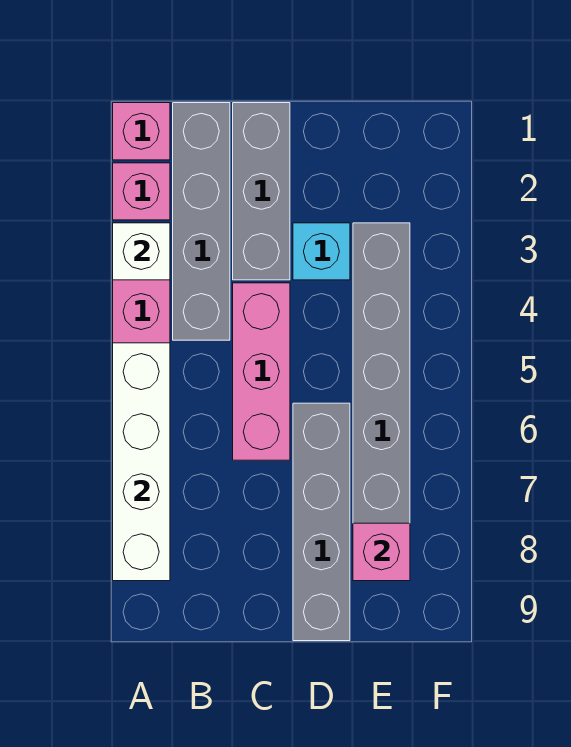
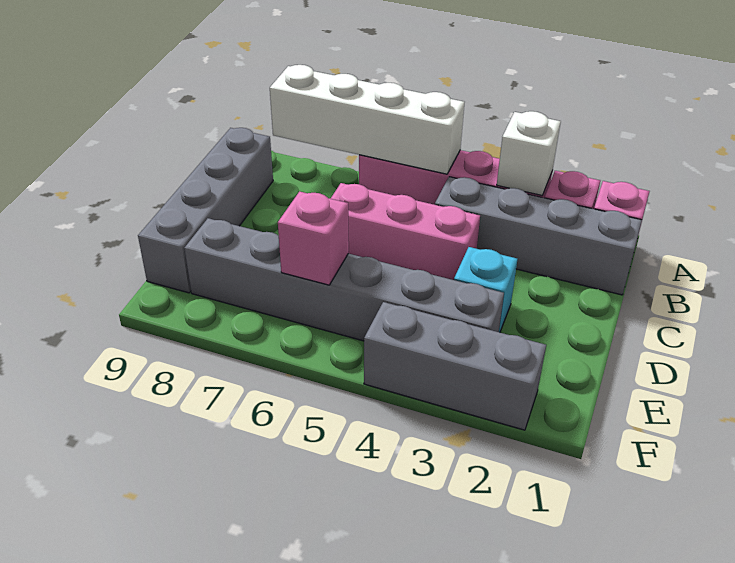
grey brick C1:C3 level 1 -> grey brick F2:F4 level 1
grey brick D6:D9 level 1 -> grey brick B9:E9 level 1
pink brick E8 level 2 -> pink brick E6 level 2

